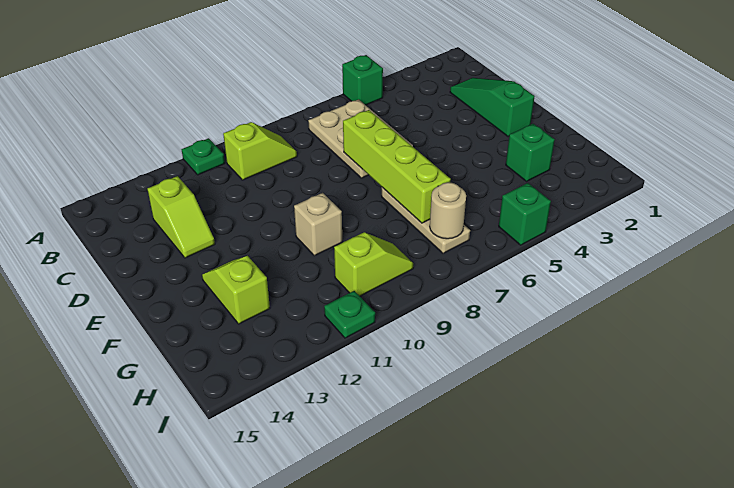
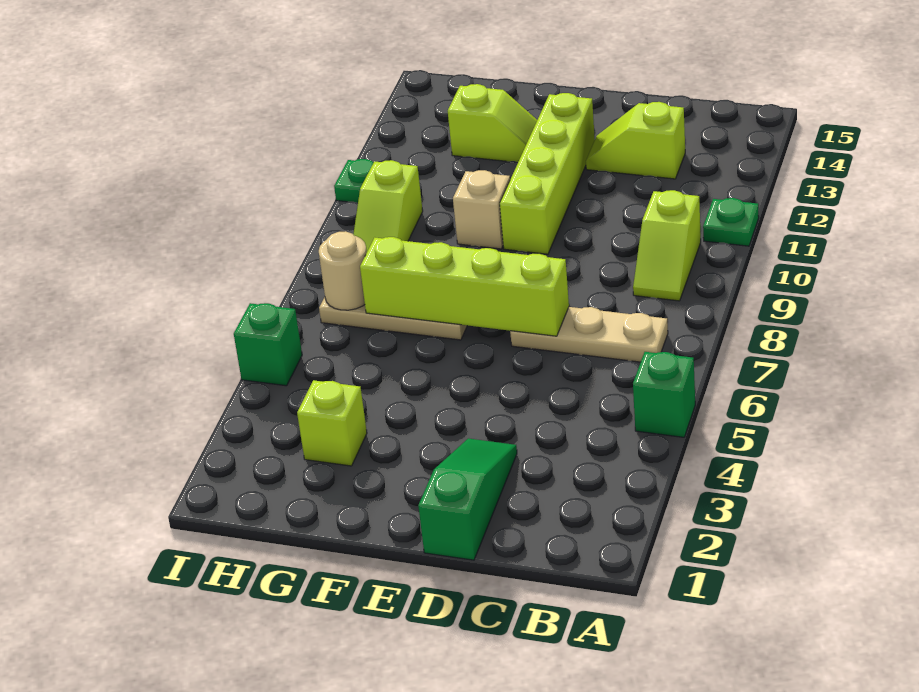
tan plate B6:D7 level 1 -> tan plate B7:D7 level 1
green slope C2:E2 level 1 top E -> green slope D1:D3 level 1 top 1
none -> lime brick E10:E13 level 1
green brick G3 level 1 -> lime brick G3 level 1

